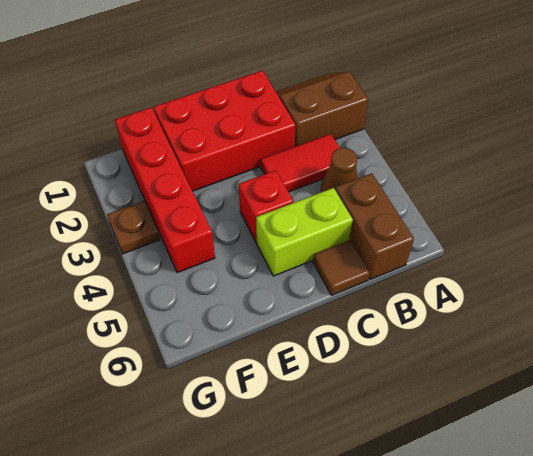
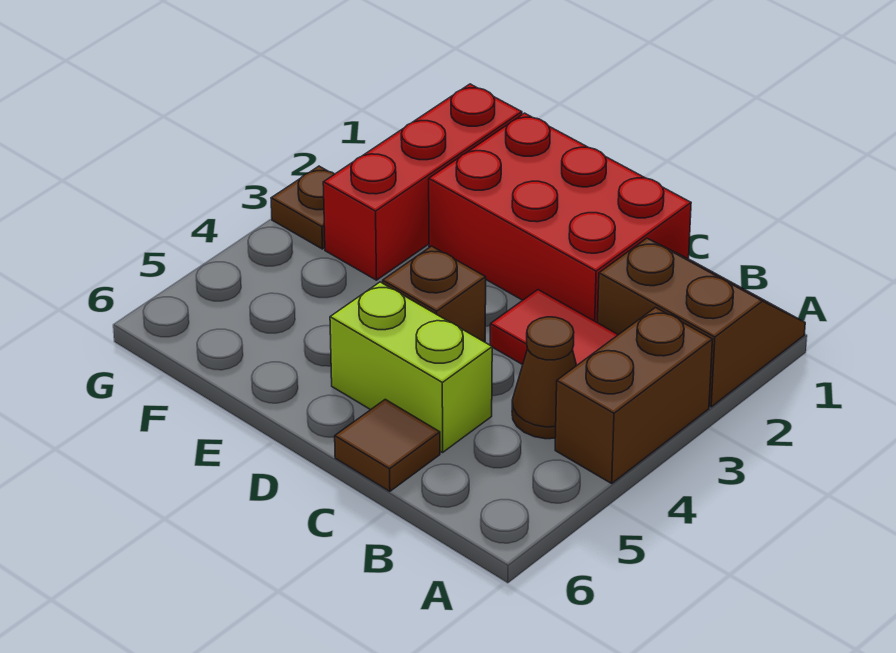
brown brick B5:B6 level 1 -> brown brick A3:A4 level 1
red brick D4 level 1 -> brown brick D4 level 1
red brick F1:F4 level 1 -> red brick F1:F3 level 1

